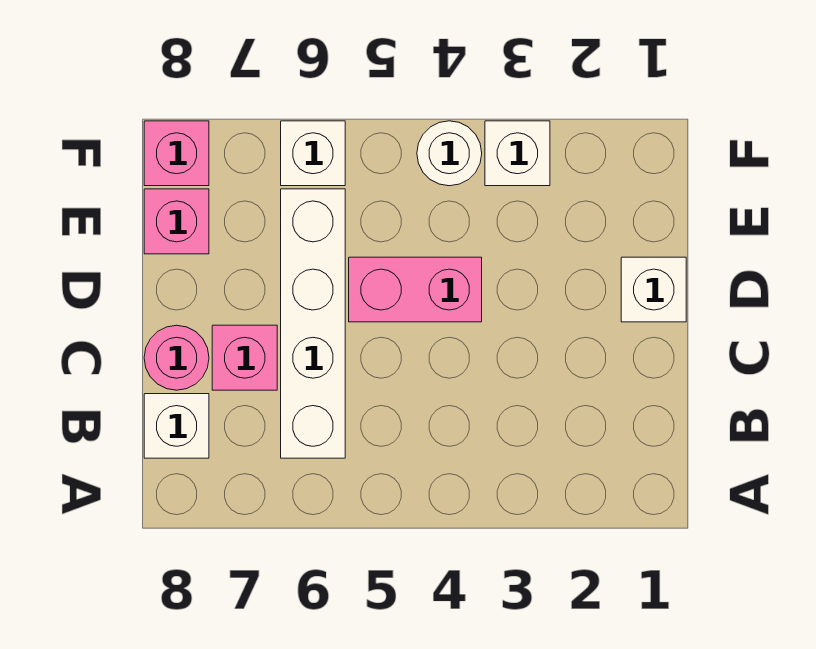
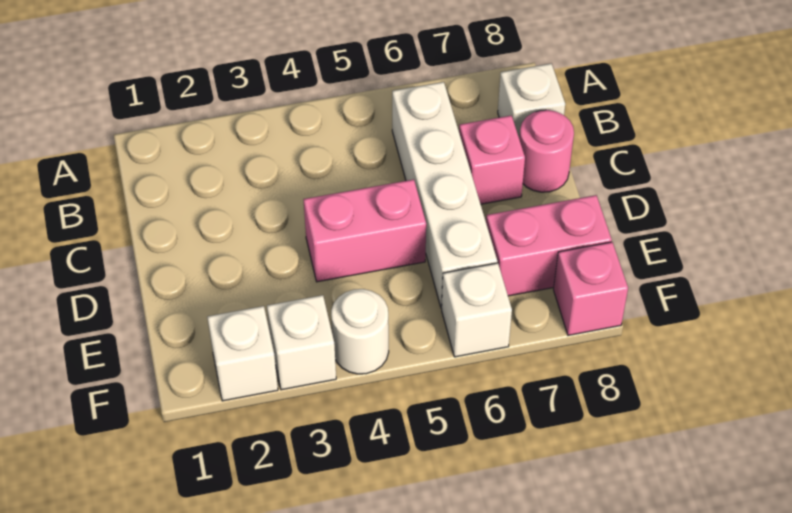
white brick D1 level 1 -> white brick F2 level 1
pink brick E8 level 1 -> pink brick E7:E8 level 1

